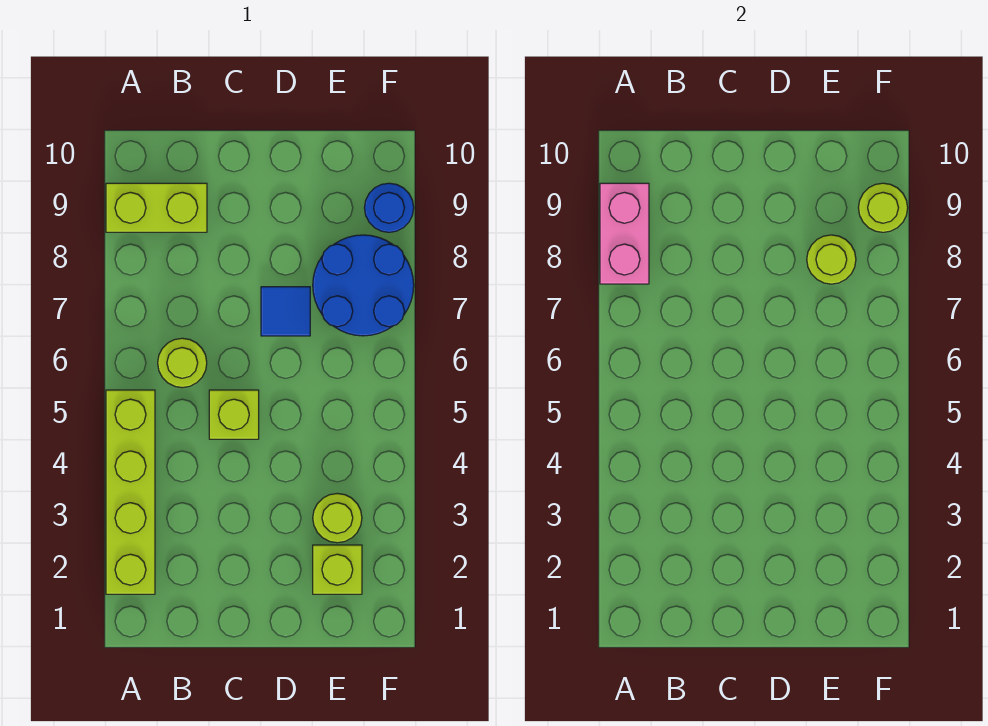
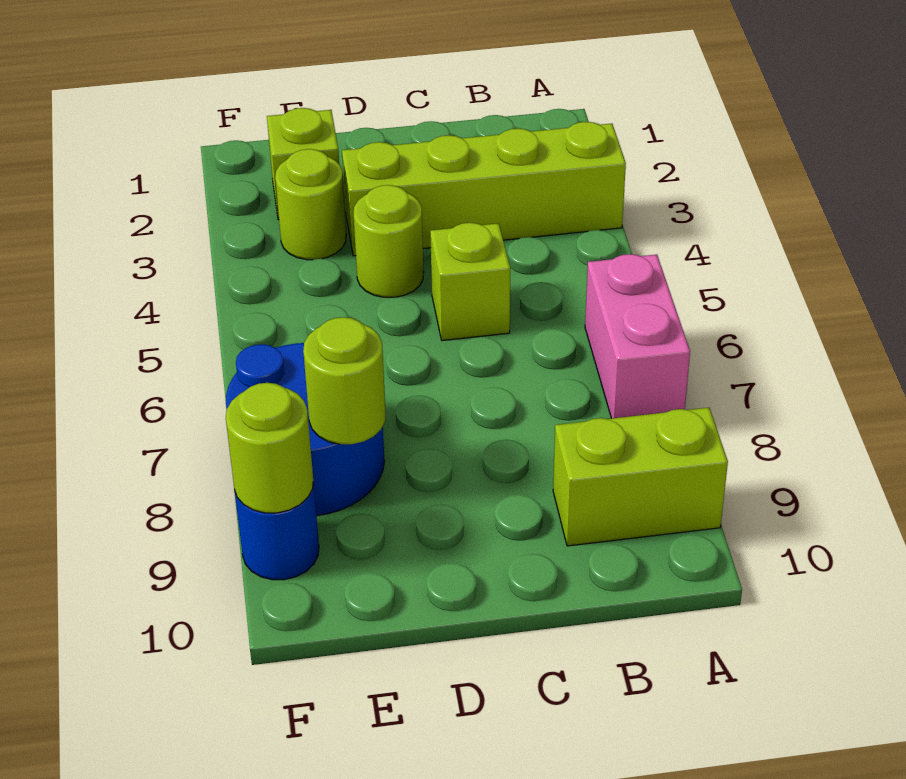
lime brick A2:A5 level 1 -> lime brick A3:D3 level 1
pink brick A8:A9 level 2 -> pink brick A6:A7 level 1
lime round brick B6 level 1 -> lime round brick D4 level 1
blue tile D7 level 1 -> none

